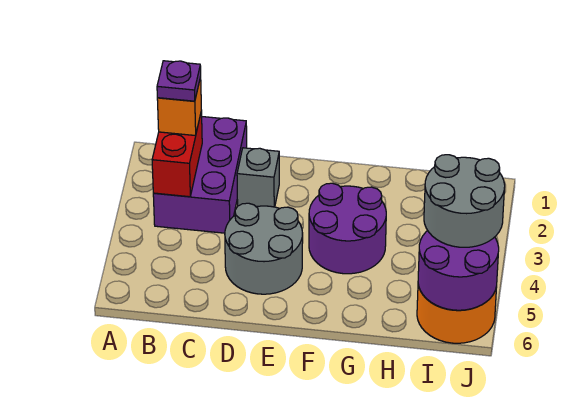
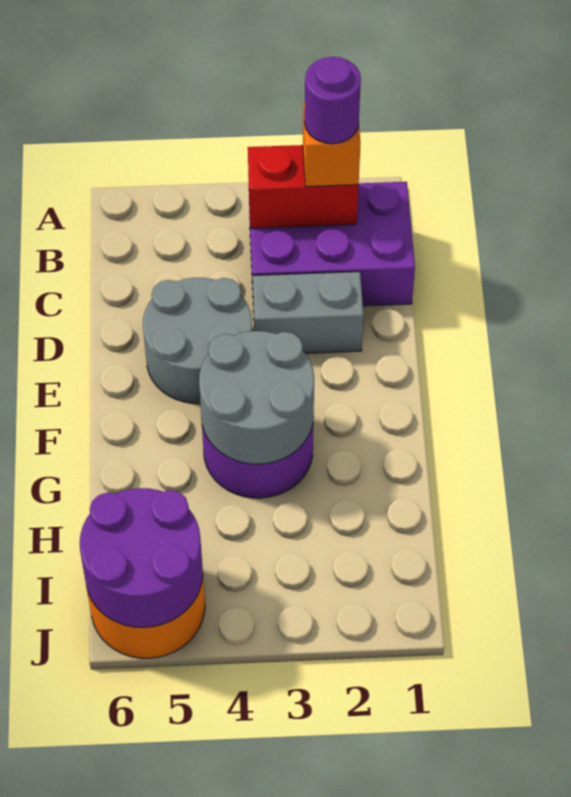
purple plate B2 level 4 -> purple round brick B2 level 4
grey brick D2 level 1 -> grey brick D2:D3 level 1
grey round brick I4:J5 level 3 -> grey round brick F3:G4 level 2

